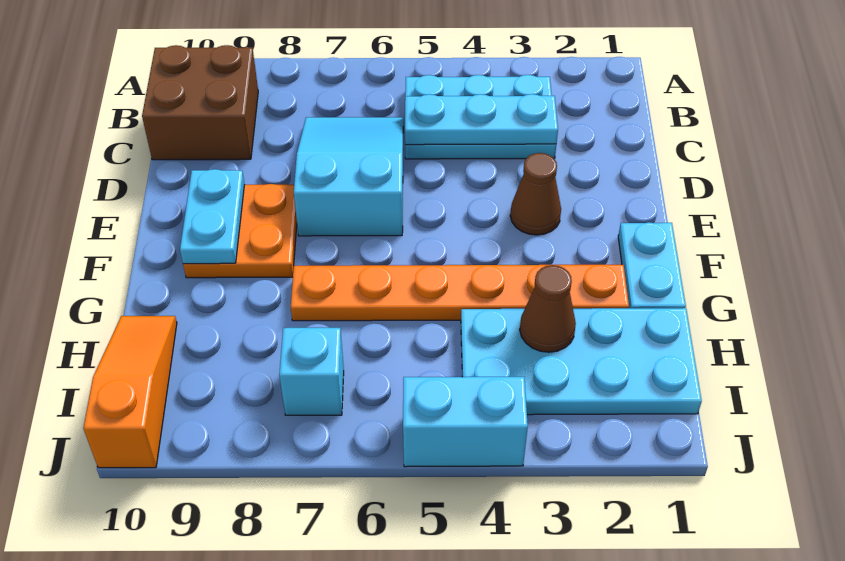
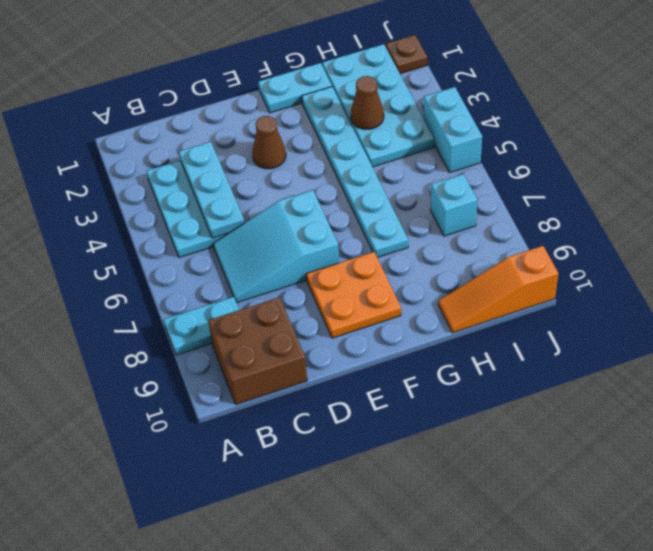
cyan plate E9:F9 level 2 -> cyan plate A8:B8 level 1
orange plate G2:G7 level 1 -> cyan plate G2:G7 level 1
none -> brown plate J1 level 1

